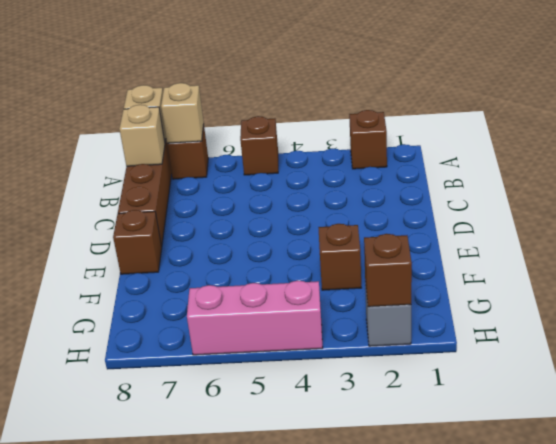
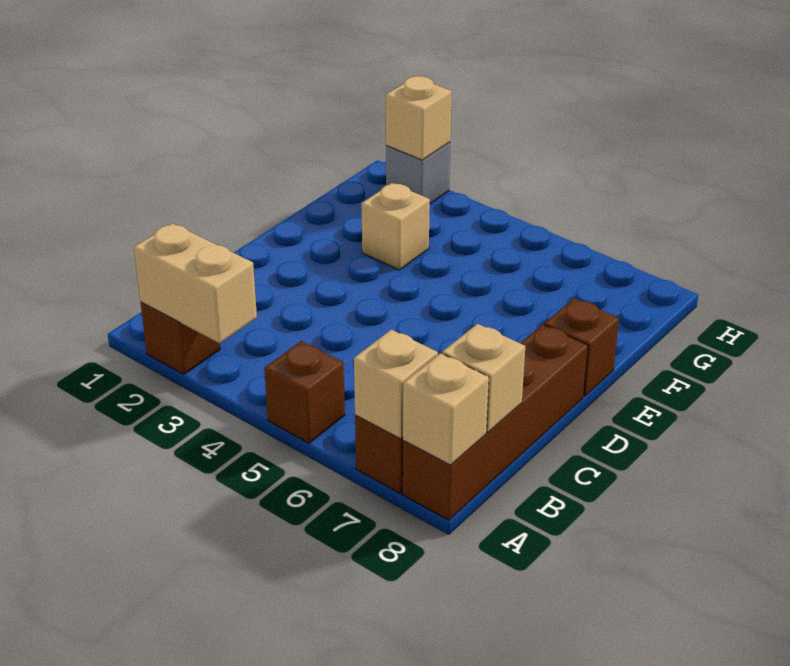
none -> tan brick A2:A3 level 2
brown brick F3 level 1 -> tan brick F3 level 1
brown brick H2 level 2 -> tan brick H2 level 2
pink brick H4:H6 level 1 -> none

